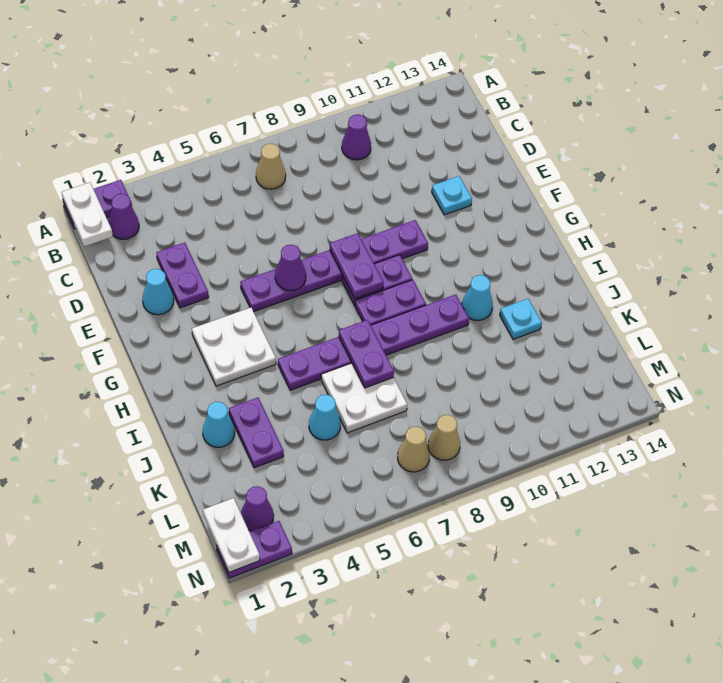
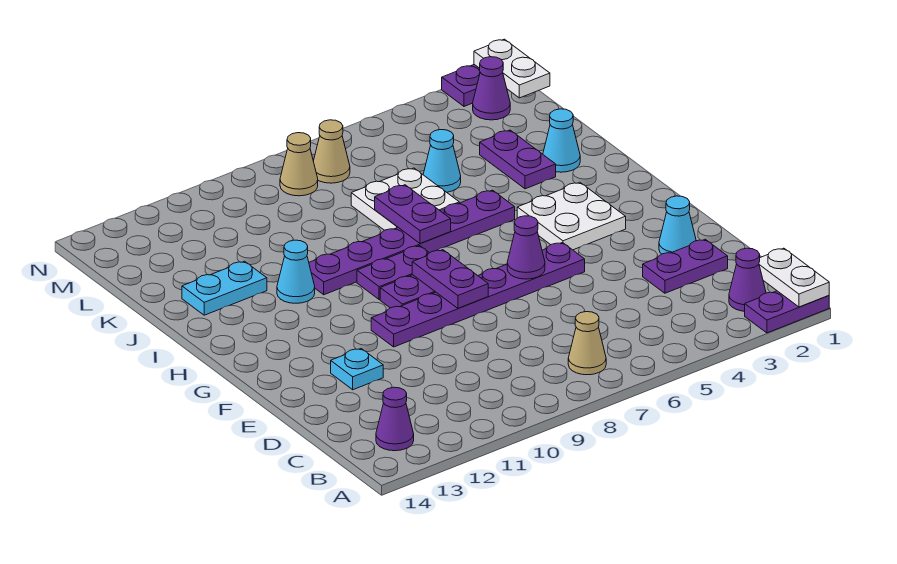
purple cone B10 level 1 -> purple cone B13 level 1
purple plate D3:E3 level 1 -> purple plate D2:D3 level 1
cyan plate J12 level 1 -> cyan plate J12:J13 level 1

